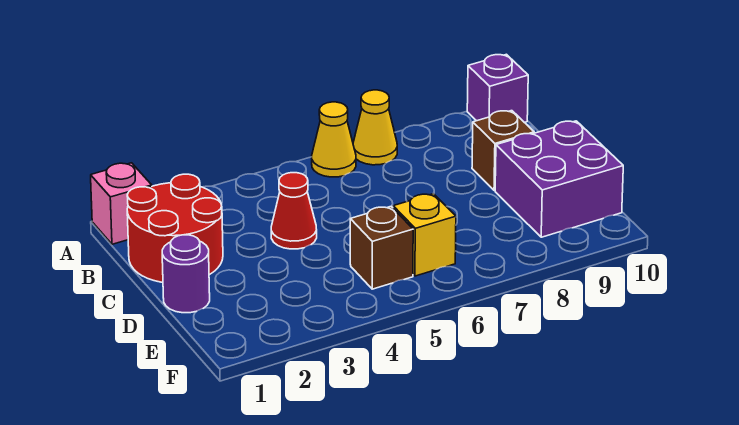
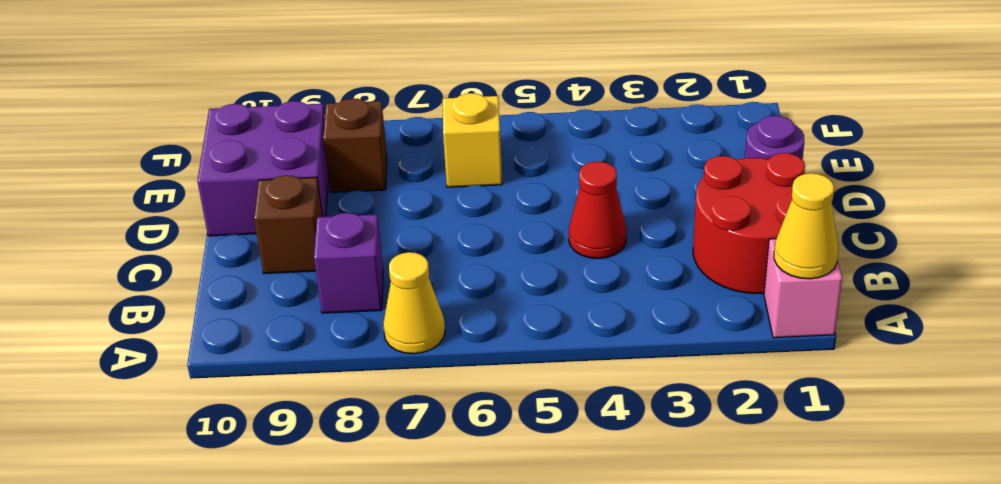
yellow cone A6 level 1 -> yellow cone A1 level 2
purple brick A10 level 1 -> purple brick B8 level 1
brown brick E5 level 1 -> brown brick E8 level 1

